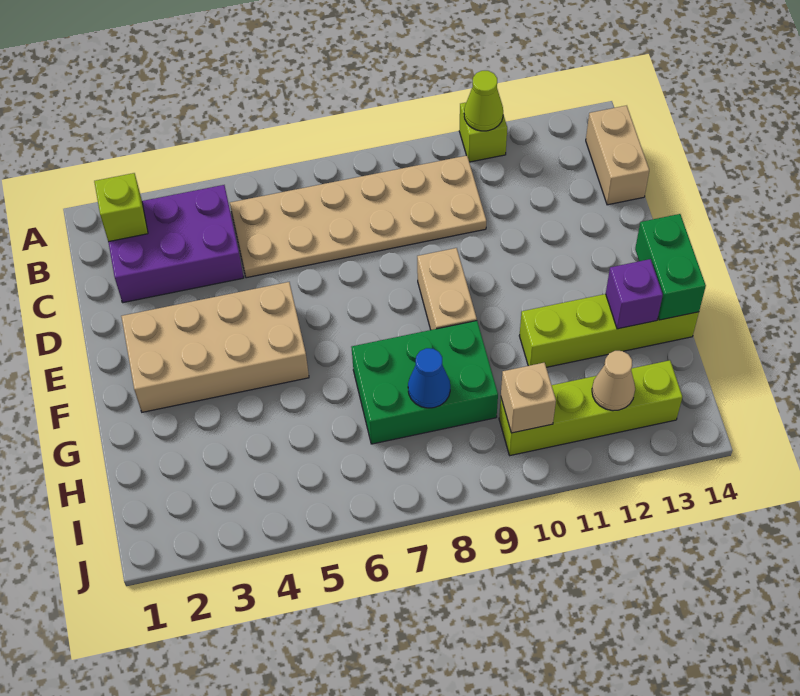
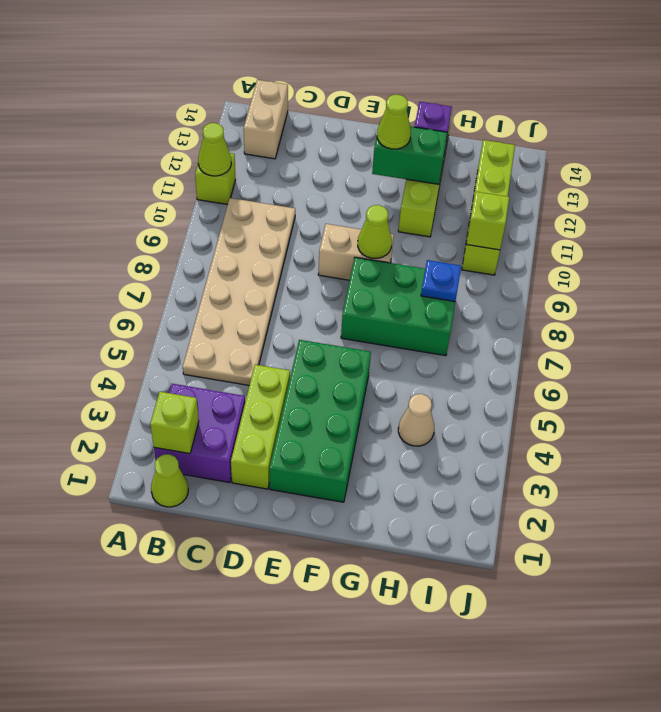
none -> lime cone B1 level 1
purple brick B2:C4 level 1 -> purple brick B2:C3 level 1
tan brick B14:C14 level 1 -> tan brick B13:B14 level 1
none -> lime brick D2:D4 level 1
tan brick E2:F5 level 1 -> green brick E2:F5 level 1
none -> lime cone F9 level 2
none -> lime cone F12 level 3
green brick F14:G14 level 2 -> green brick F12:G12 level 2
green brick G7:H9 level 1 -> green brick F7:H8 level 1
blue cone H8 level 2 -> blue plate H8 level 2
tan brick I10 level 2 -> lime brick I10 level 2
tan cone I12 level 2 -> tan cone H4 level 1

